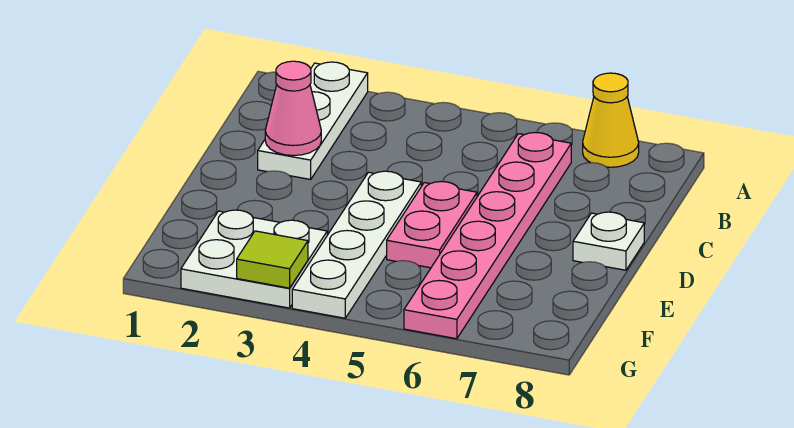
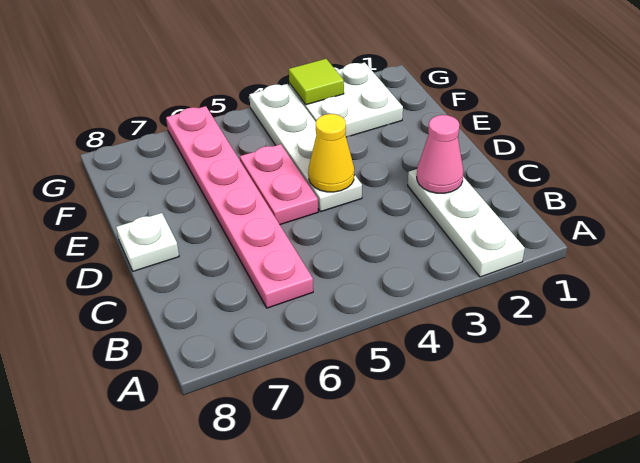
yellow cone A7 level 1 -> yellow cone D4 level 2

